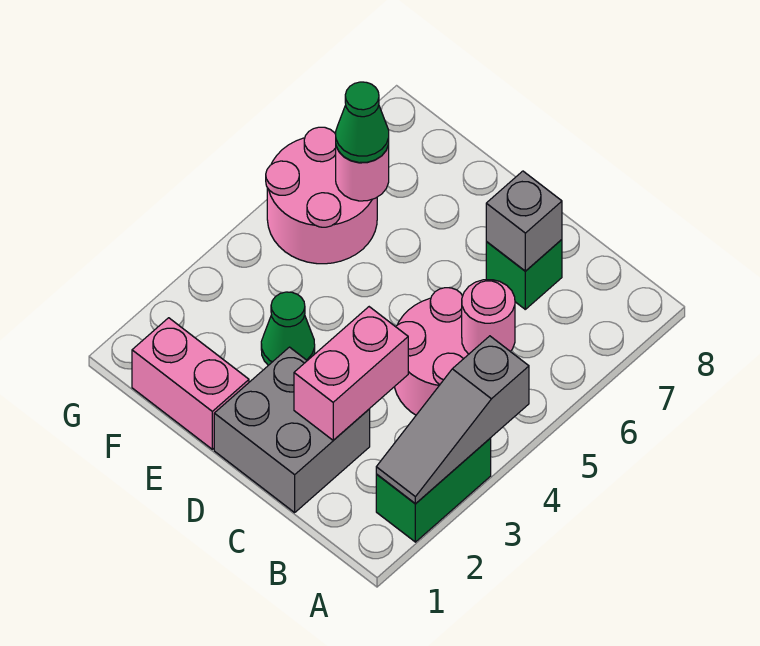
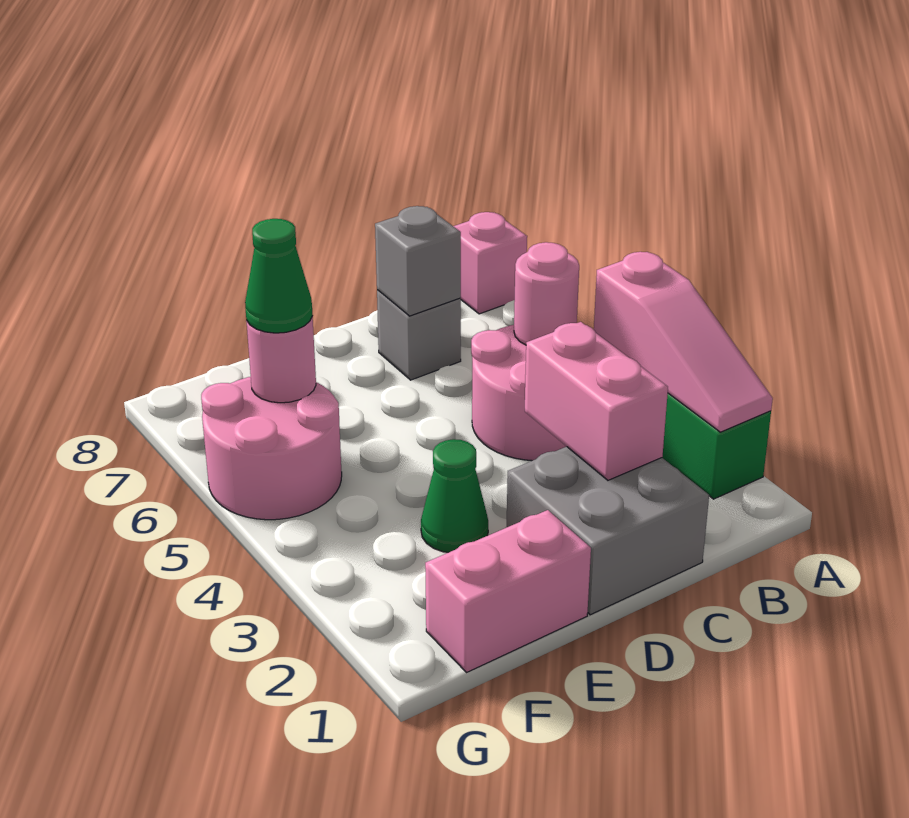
grey slope A2:A4 level 2 top 4 -> pink slope A2:A4 level 2 top 4
none -> pink brick A8 level 1
green brick C7 level 1 -> grey brick C7 level 1

